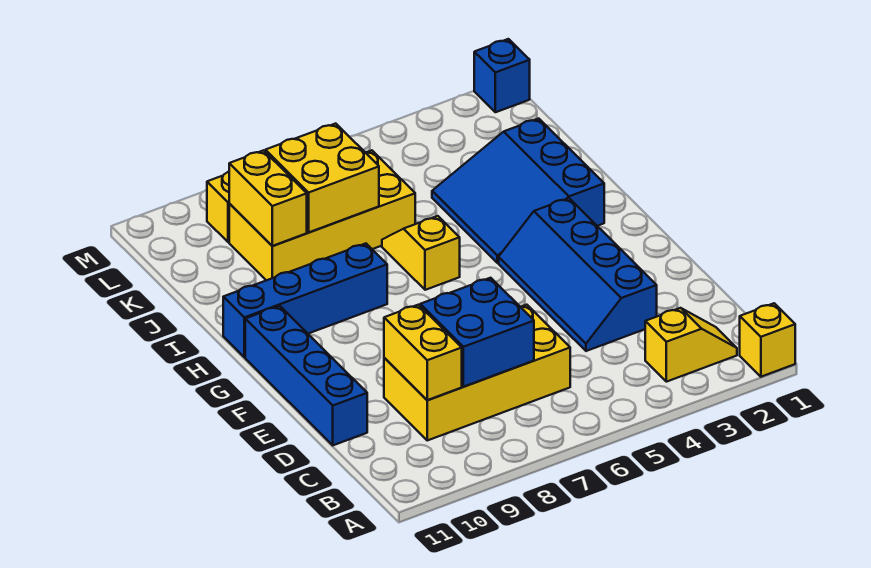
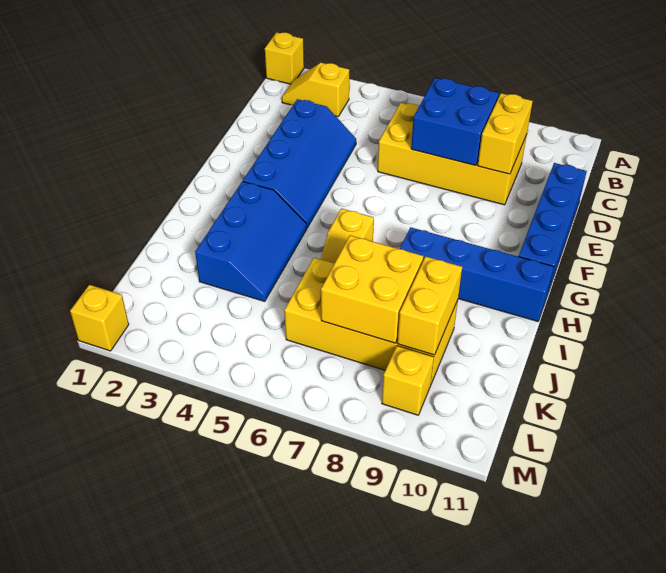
blue slope H2:J4 level 1 top 2 -> blue slope H3:J4 level 1 top 3
blue brick M1 level 1 -> yellow brick M1 level 1

